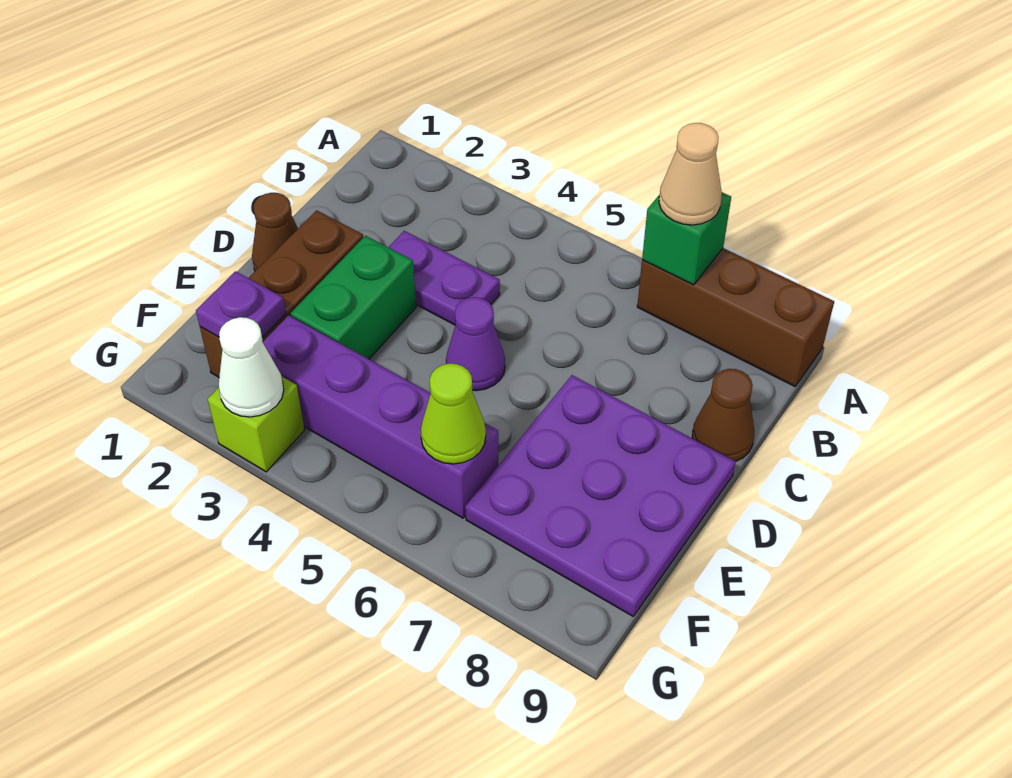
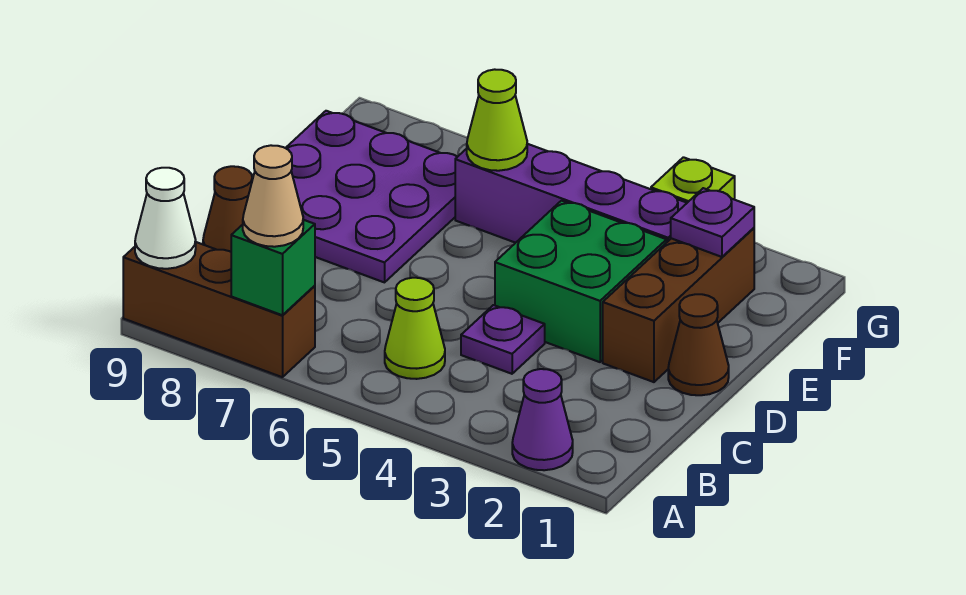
none -> lime cone B5 level 1
purple plate C3:C4 level 1 -> purple plate C4 level 1
green brick D3:E3 level 1 -> green brick D3:E4 level 1
purple cone D5 level 1 -> purple cone A2 level 1
white cone G3 level 2 -> white cone A9 level 2

